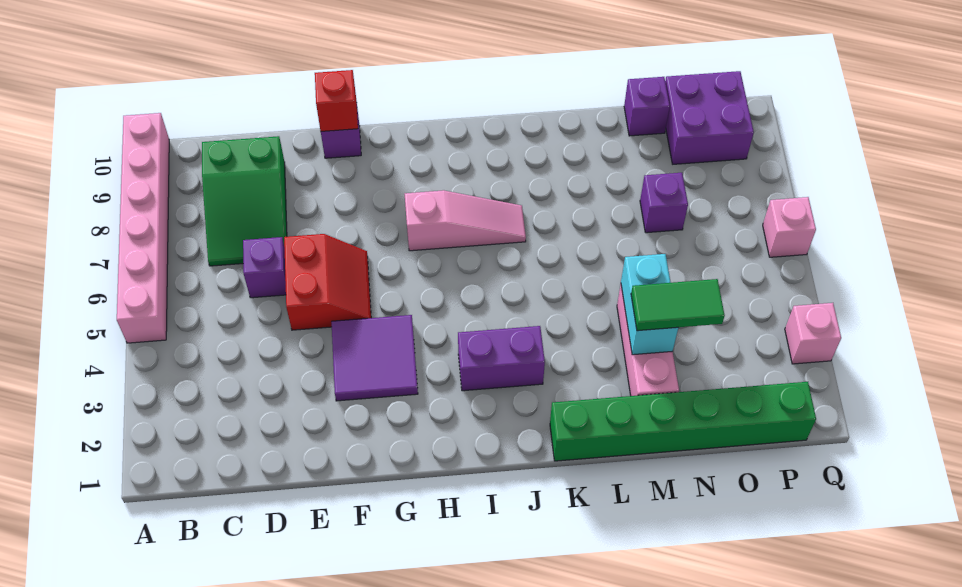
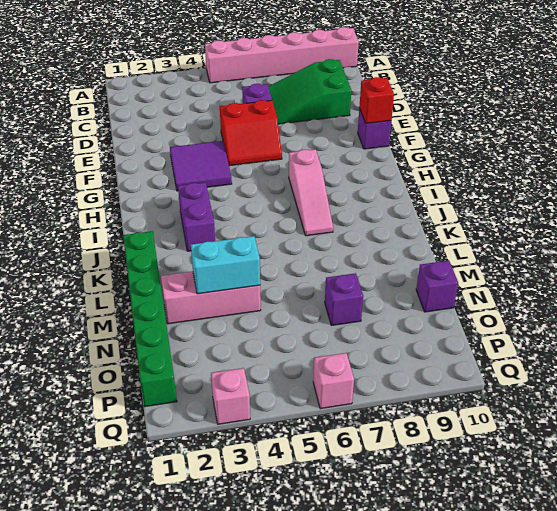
green tile M3:N3 level 3 -> none
purple brick O9:P10 level 1 -> none

